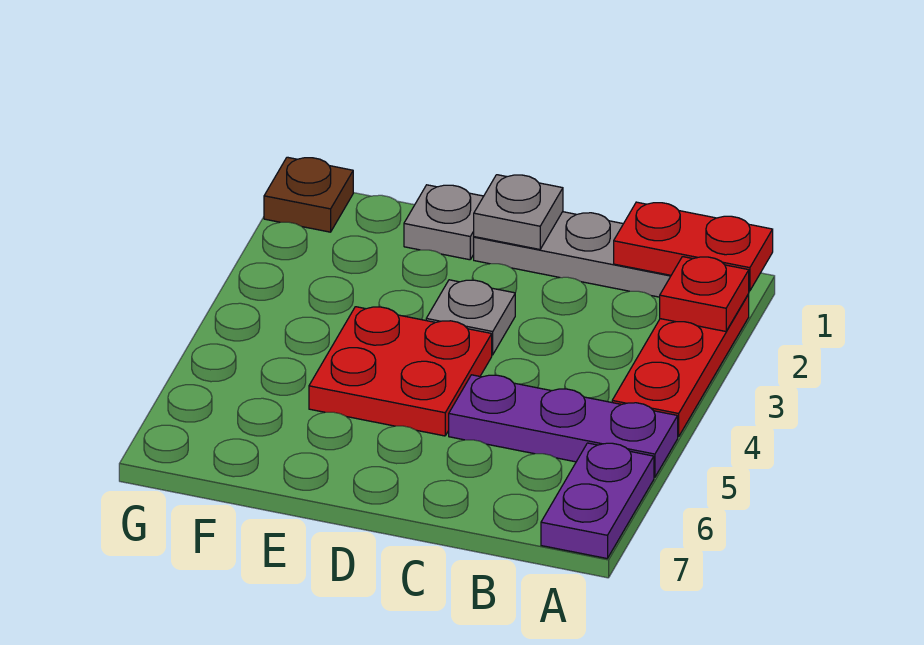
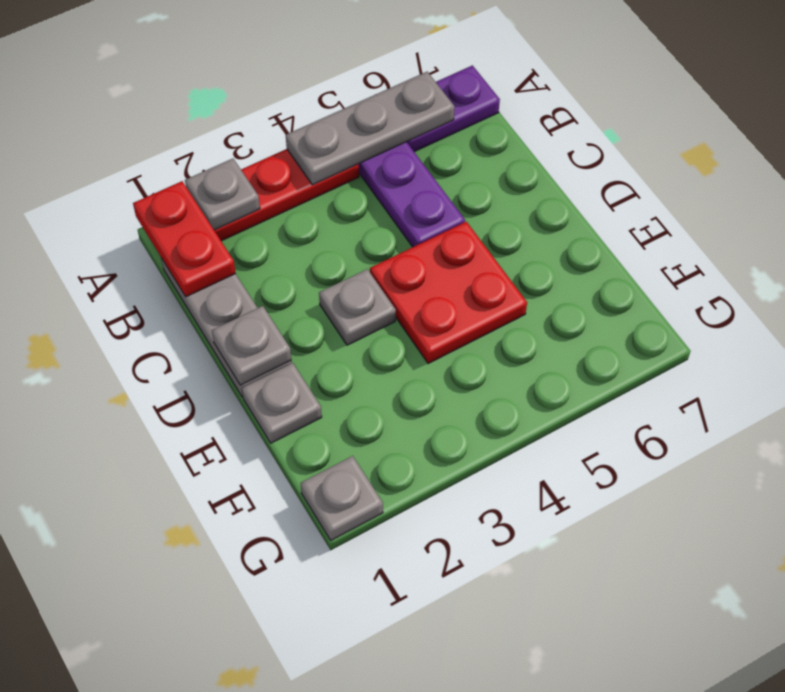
red plate A2 level 2 -> grey plate A2 level 2
none -> grey plate A4:A6 level 2
brown plate G1 level 1 -> grey plate G1 level 1

